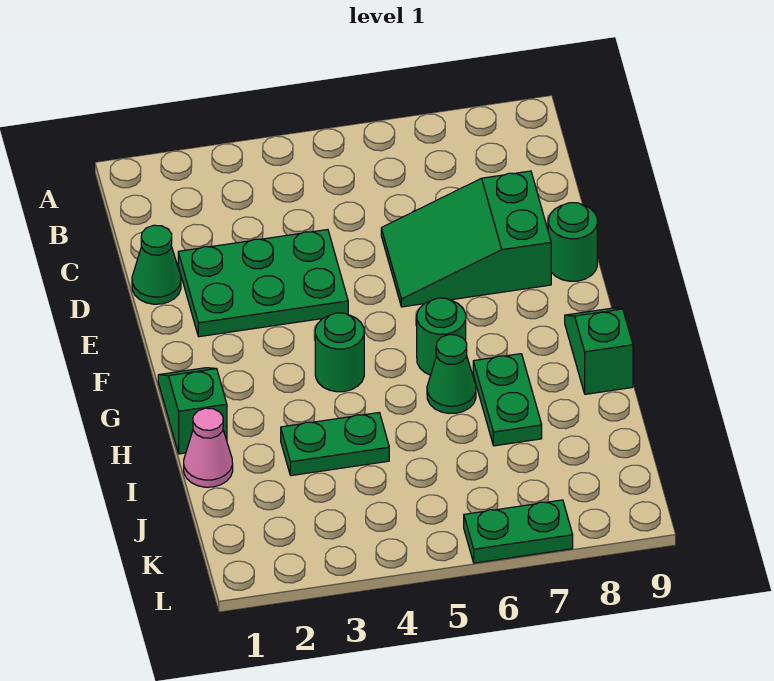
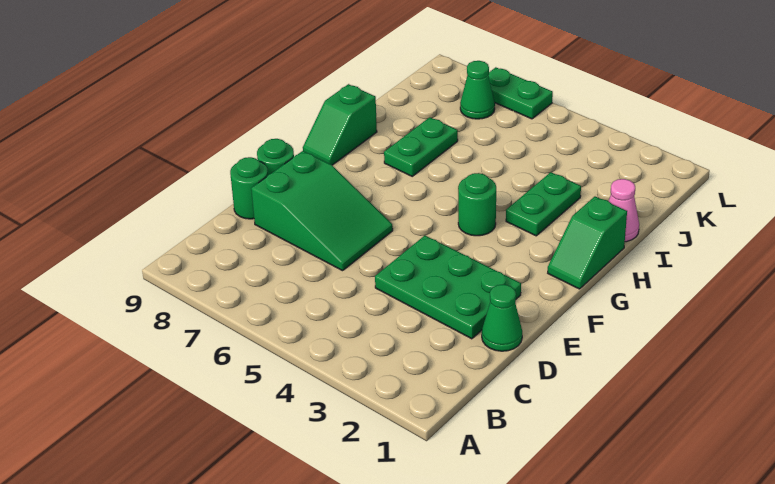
green round brick G6 level 1 -> green round brick D9 level 1
green cone H6 level 1 -> green cone K7 level 1
green plate I3:I4 level 1 -> green plate H3:I3 level 1

